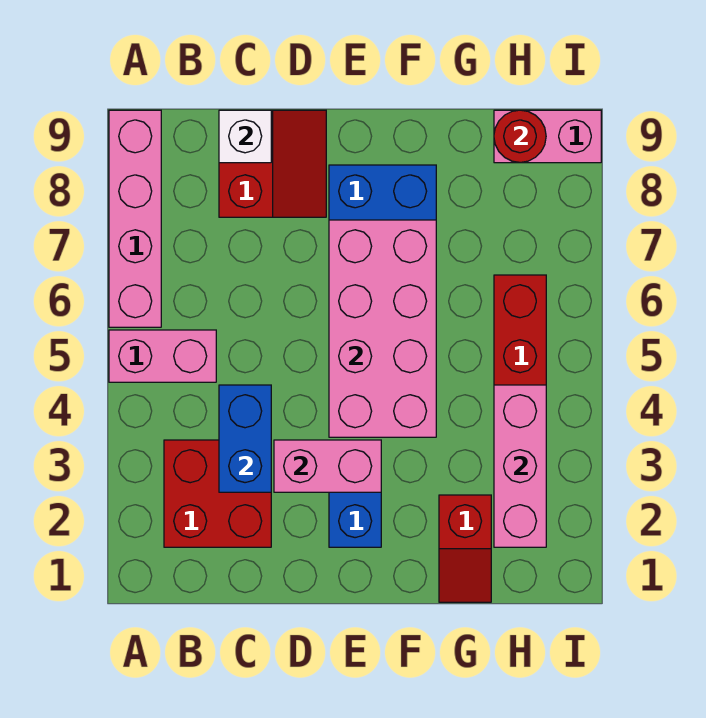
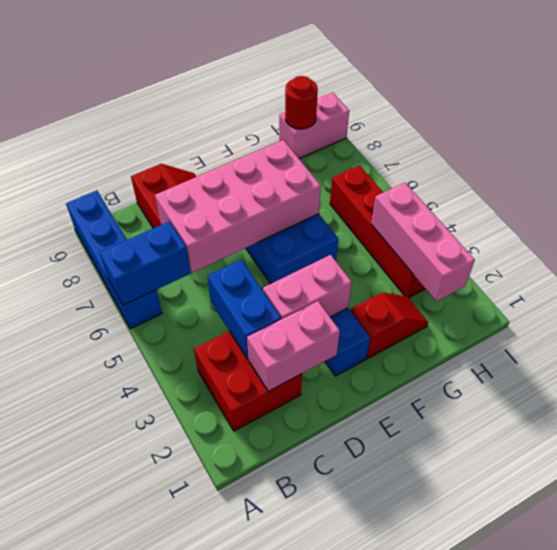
pink brick A5:B5 level 1 -> pink brick C2:D2 level 2
pink brick A6:A9 level 1 -> blue brick A6:A9 level 1
none -> blue brick A6:B6 level 2
white brick C9 level 2 -> none
pink brick E4:F7 level 2 -> pink brick C6:F7 level 2
red slope G1:G2 level 1 top 2 -> red slope F2:G2 level 1 top F

